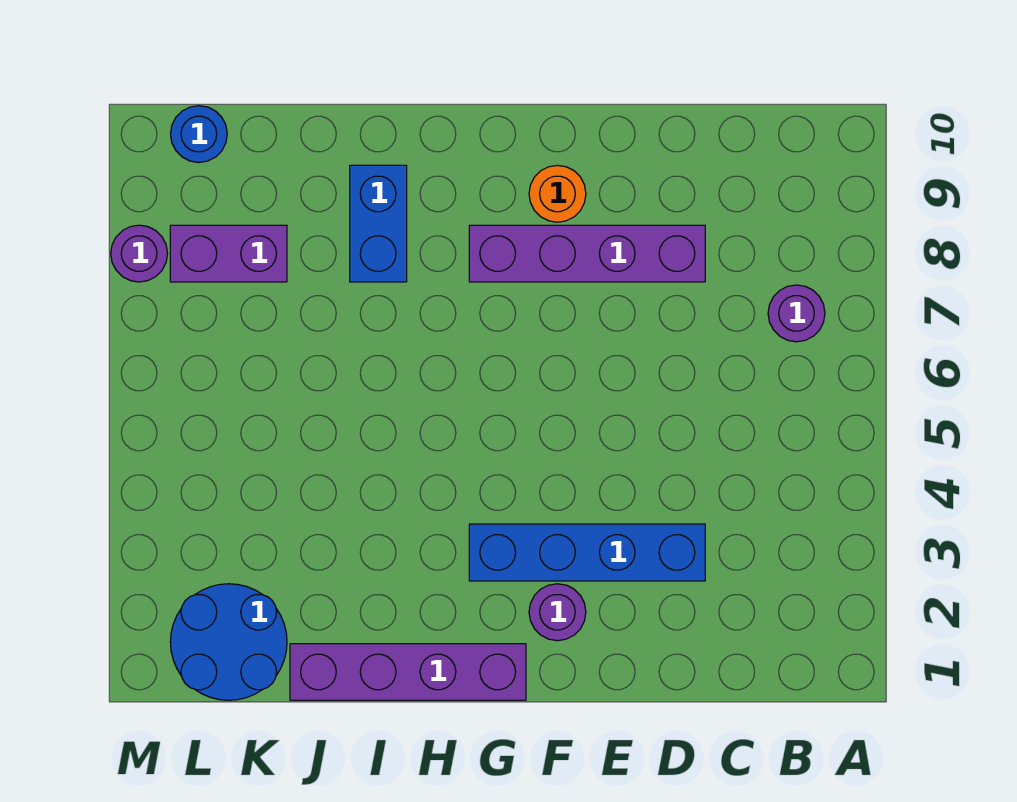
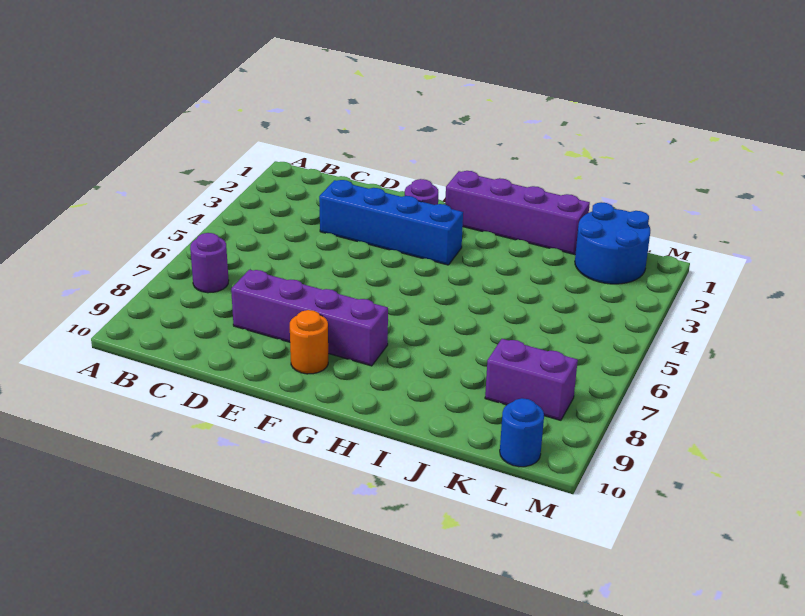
blue brick I8:I9 level 1 -> none
purple round brick M8 level 1 -> none

